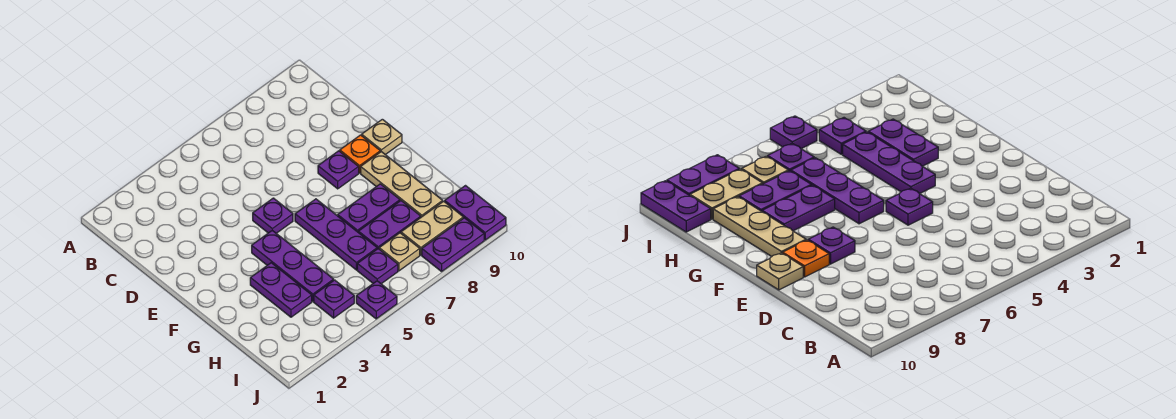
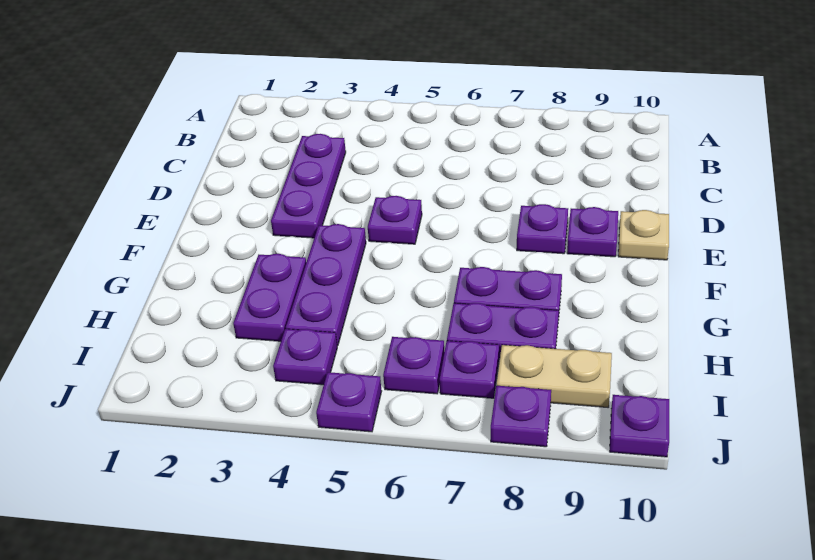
orange plate E9 level 1 -> purple plate E9 level 1
purple plate F6:H6 level 1 -> purple plate C3:E3 level 1
tan plate F9:H9 level 1 -> none
tan plate I7 level 1 -> purple plate I7 level 1
purple plate I10:J10 level 1 -> purple plate J10 level 1
purple plate J8:J9 level 1 -> purple plate J8 level 1

